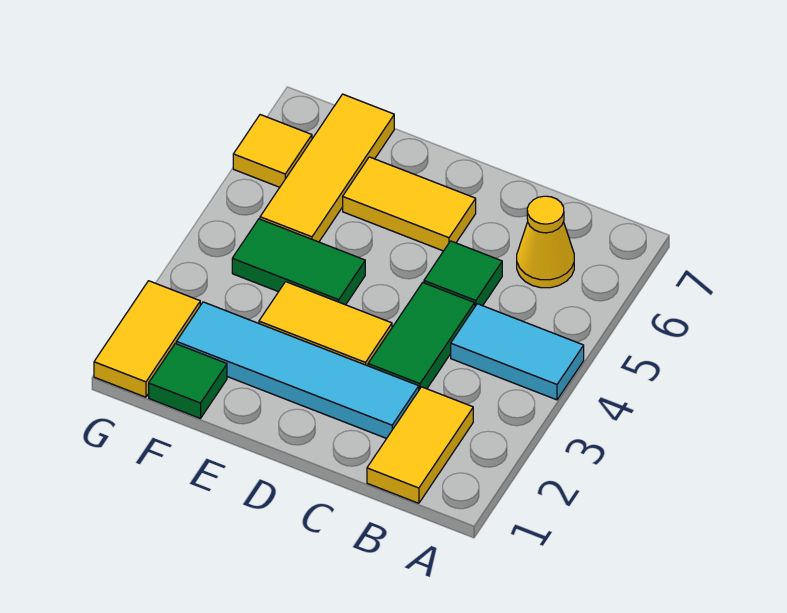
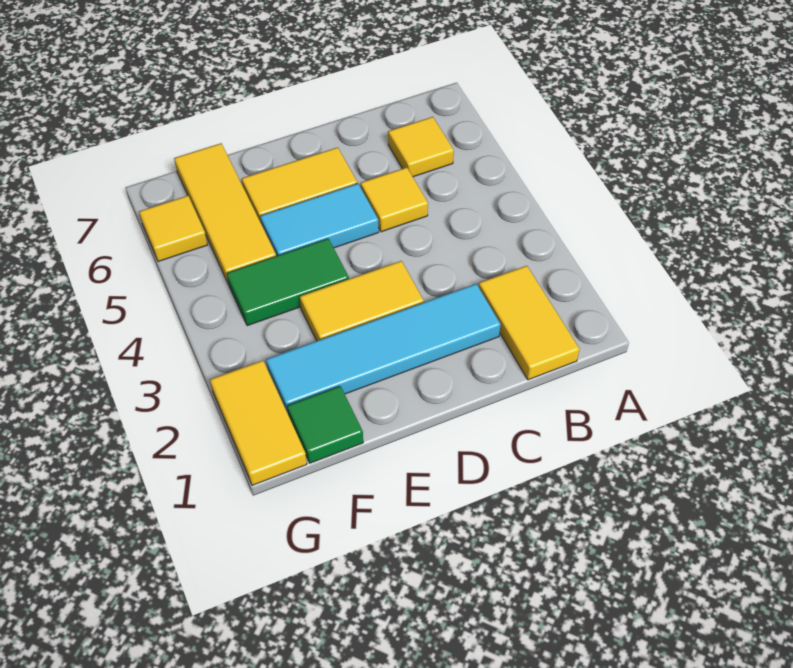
cyan tile A4:B4 level 1 -> cyan tile D5:E5 level 1
yellow cone B6 level 1 -> yellow tile B6 level 1
green tile C3:C4 level 1 -> none
green tile C5 level 1 -> yellow tile C5 level 1

